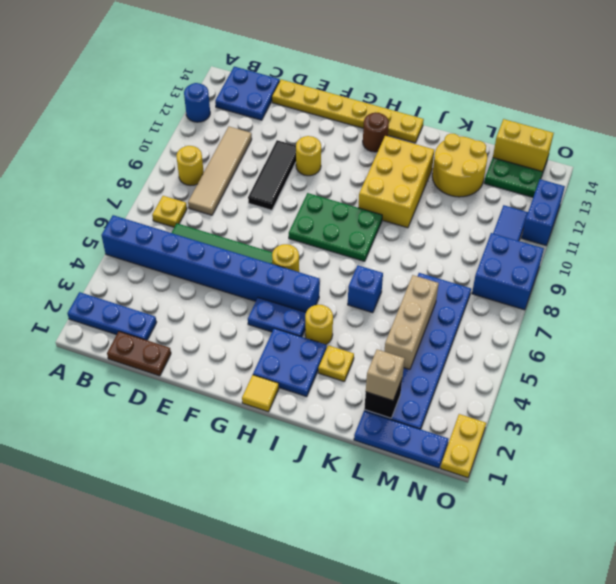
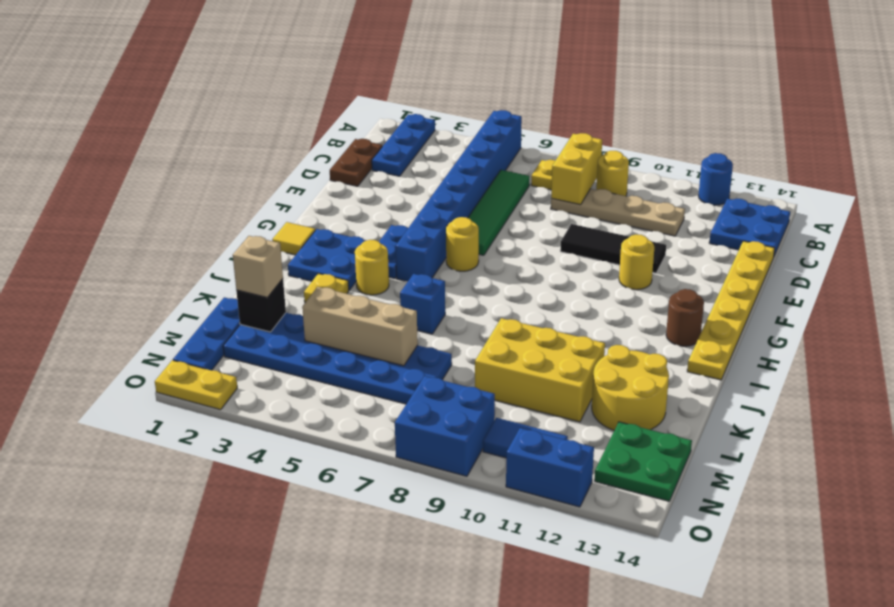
tan tile C8:C11 level 1 -> tan plate C8:C11 level 1
green plate G8:I9 level 1 -> none
yellow brick I10:J12 level 1 -> yellow brick K9:L11 level 1
yellow brick M14:N14 level 2 -> yellow brick B8:C8 level 2

